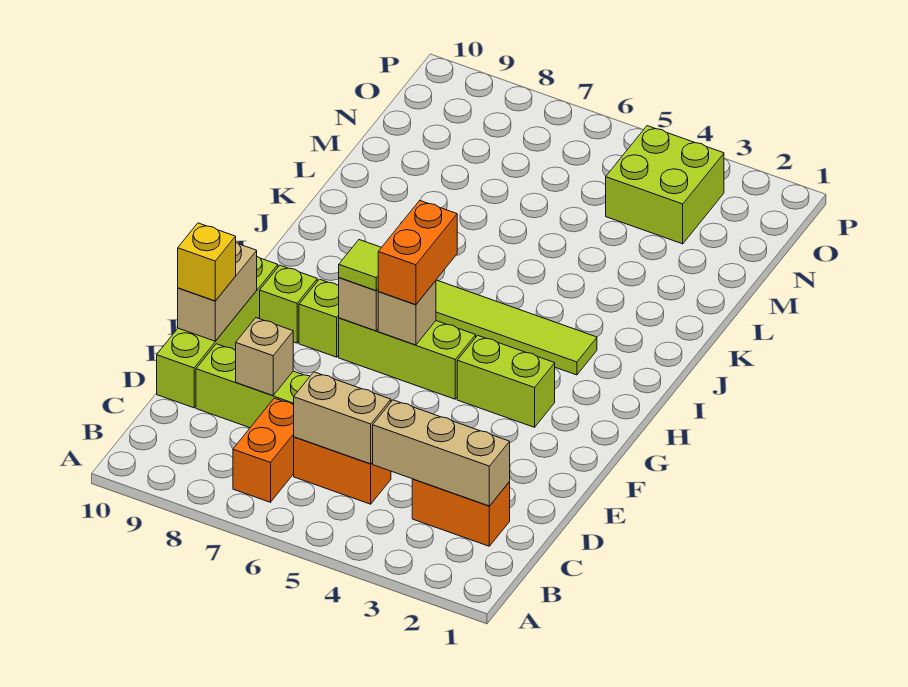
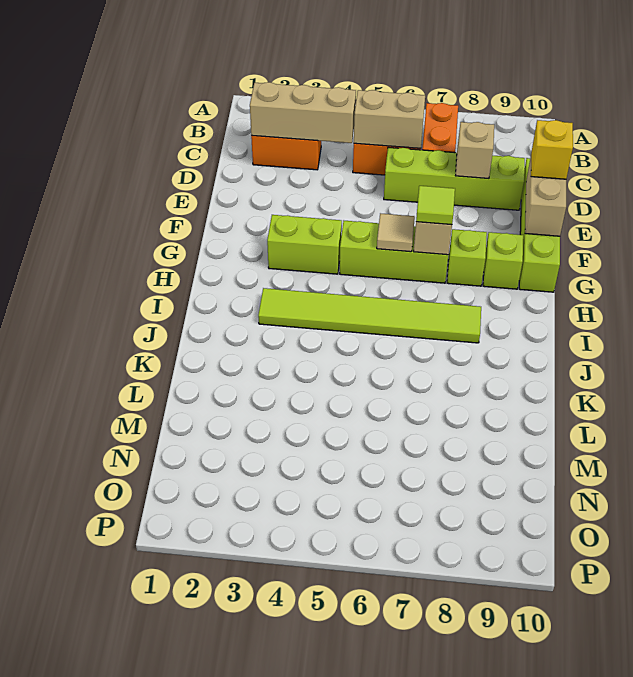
tan brick G6 level 2 -> tan tile G6 level 2
orange brick G6:H6 level 3 -> none
lime brick N3:O4 level 1 -> none

